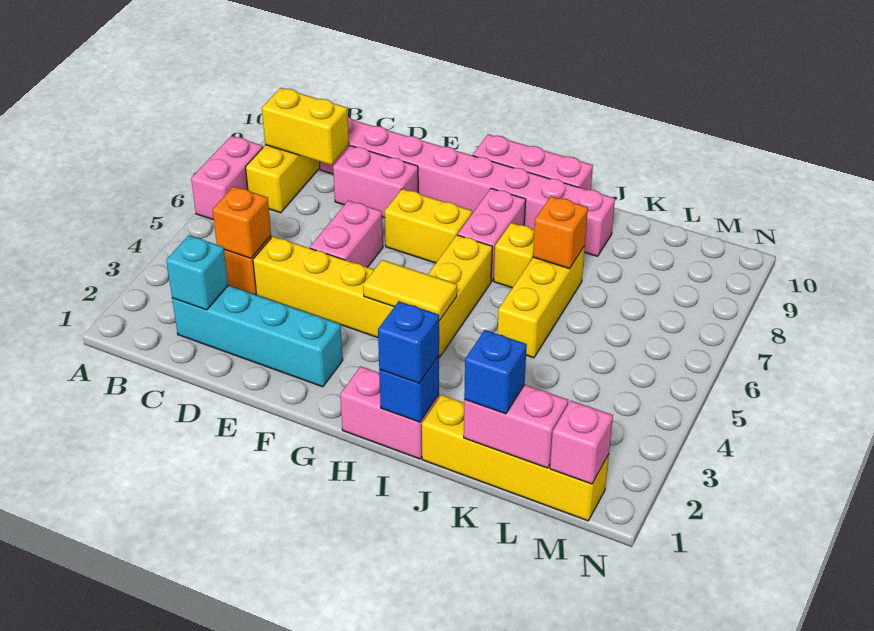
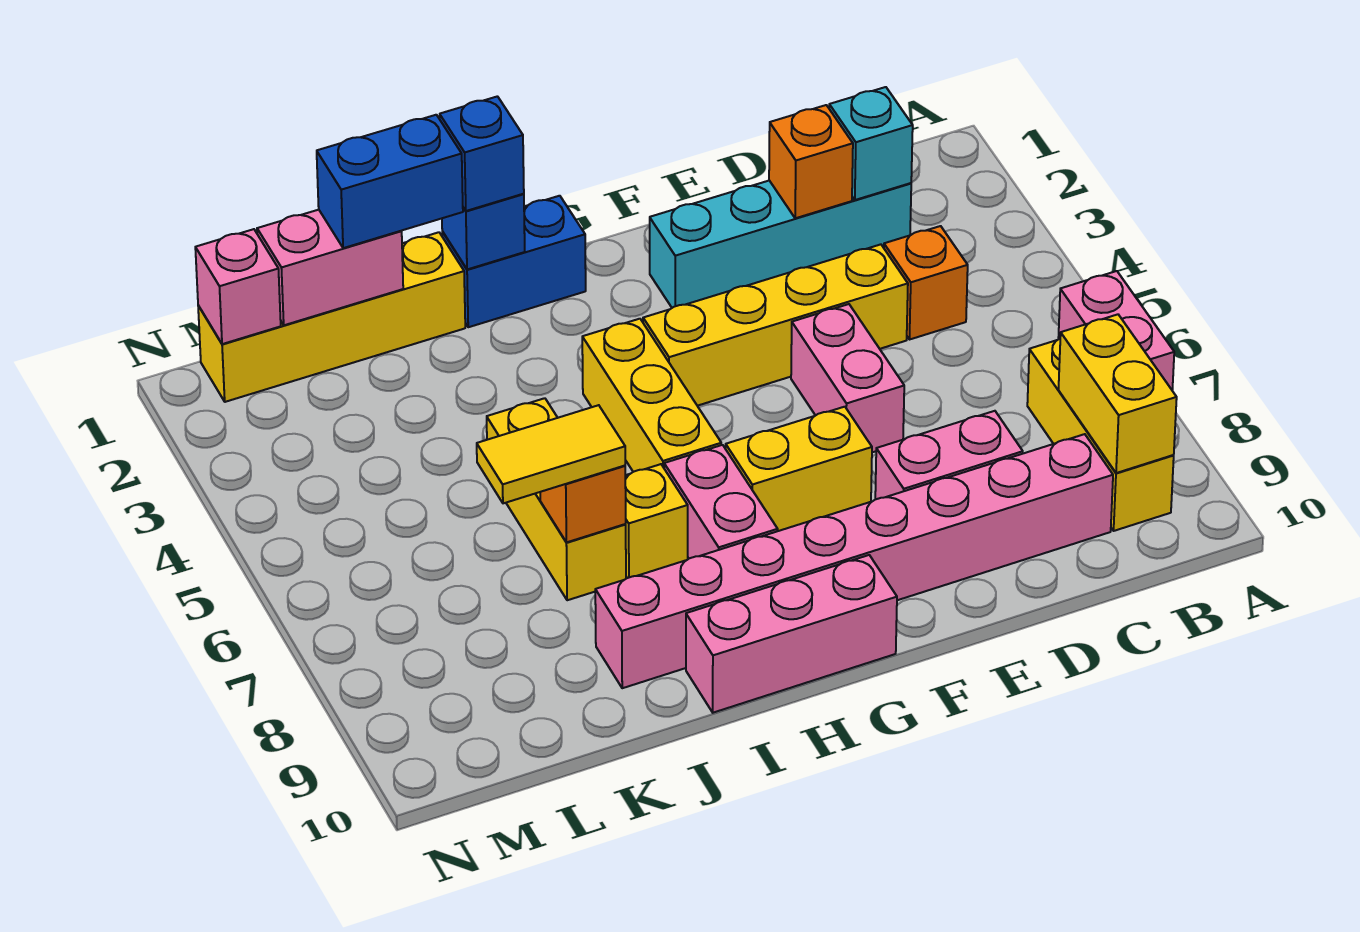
yellow brick B8:C8 level 2 -> yellow brick B8:B9 level 2
orange brick C4 level 2 -> orange brick D2 level 2
yellow tile G4:H4 level 2 -> yellow tile J7:K7 level 3
pink brick H1:I1 level 1 -> blue brick H1:I1 level 1
blue brick K1 level 3 -> blue brick J1:K1 level 3

